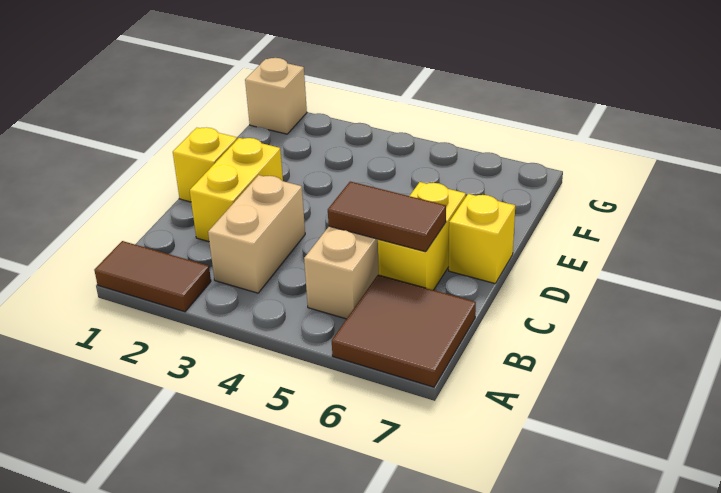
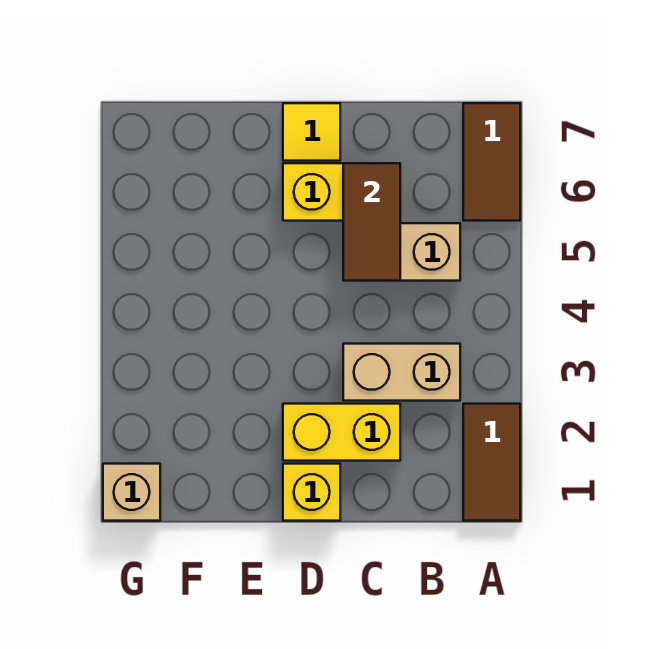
brown tile A6:B7 level 1 -> brown tile A6:A7 level 1
yellow brick D7 level 1 -> yellow tile D7 level 1

